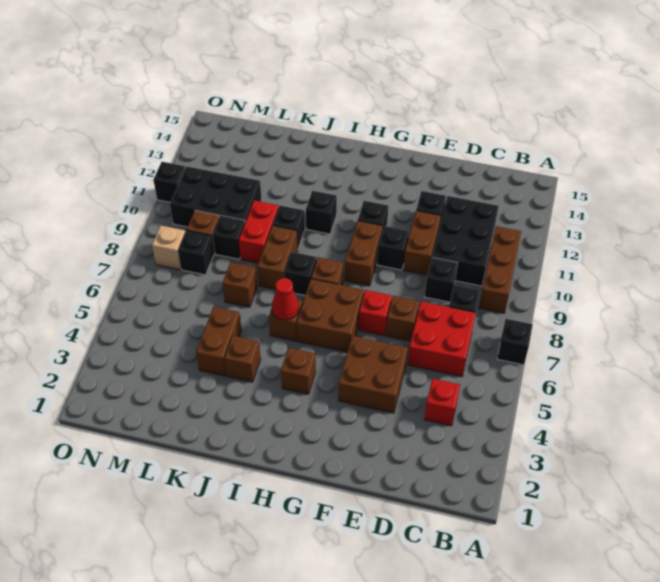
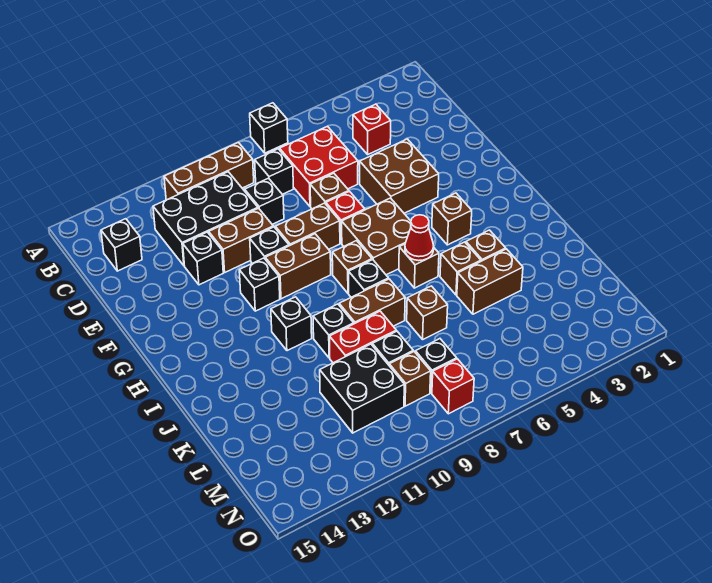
none -> brown brick F8:F9 level 1
none -> brown brick J5 level 1
black brick L10:N11 level 1 -> black brick L10:M11 level 1
tan brick N8 level 1 -> red brick N8 level 1
black brick O11 level 1 -> black brick C14 level 1

